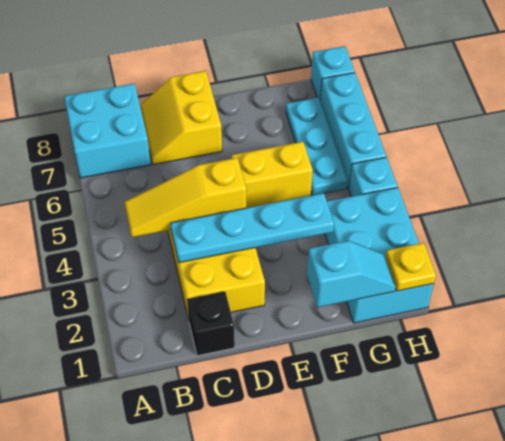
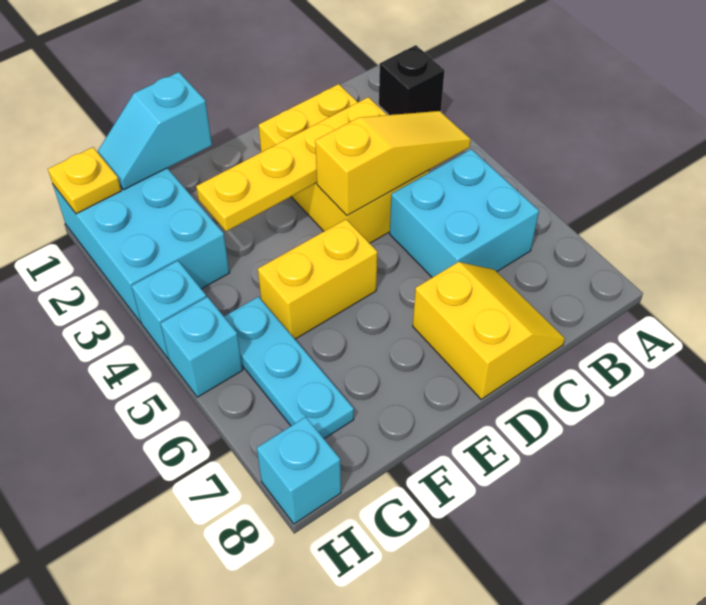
cyan brick A7:B8 level 1 -> cyan brick B5:C6 level 1
black brick C1 level 1 -> black brick A2 level 1
cyan plate C3:F3 level 2 -> yellow plate C3:F3 level 2
cyan brick H5:H7 level 1 -> cyan brick H5 level 1

